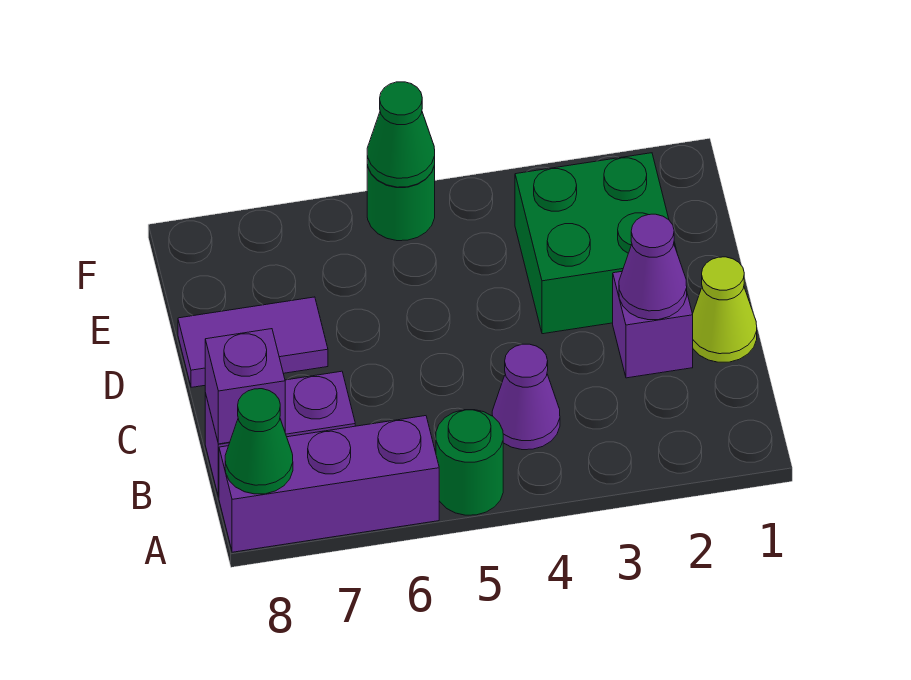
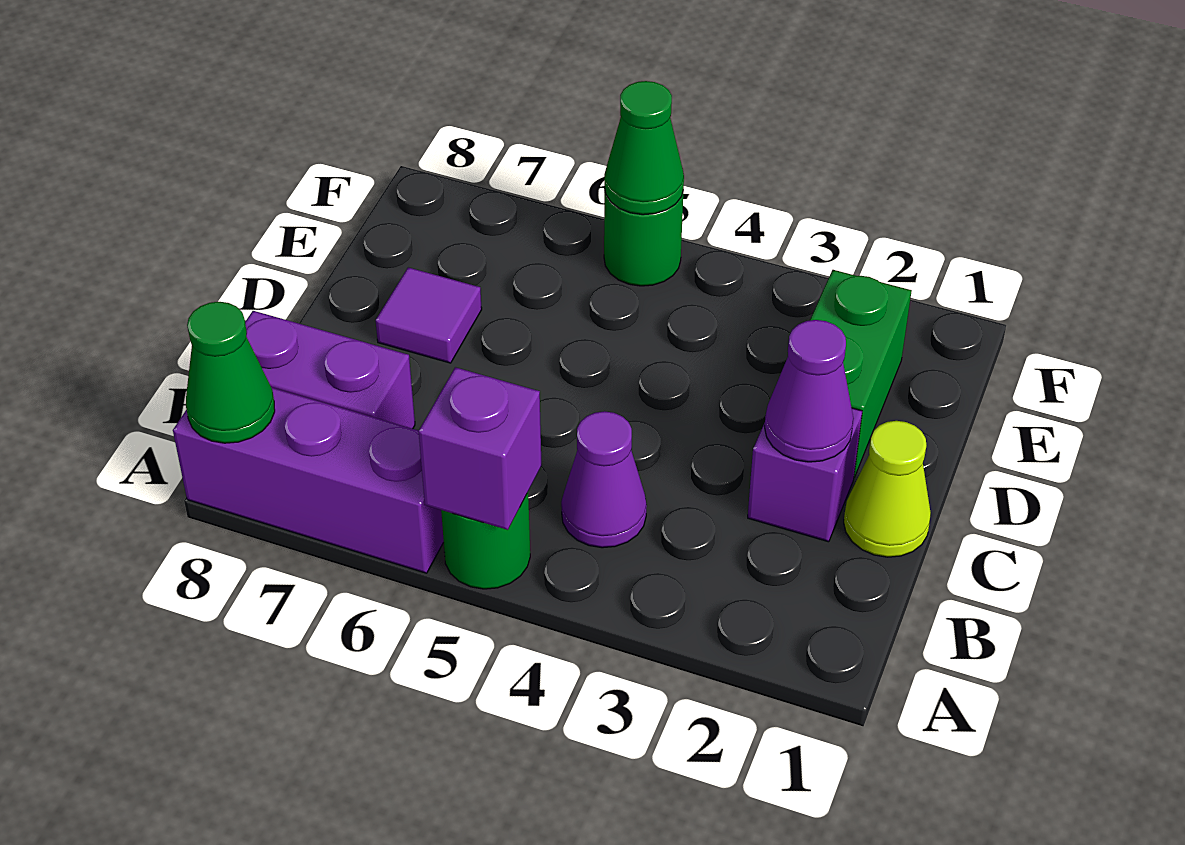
purple brick B8 level 2 -> purple brick A5 level 2
green brick D2:E3 level 1 -> green brick D2:E2 level 1
purple tile D7:D8 level 1 -> purple tile D7 level 1

